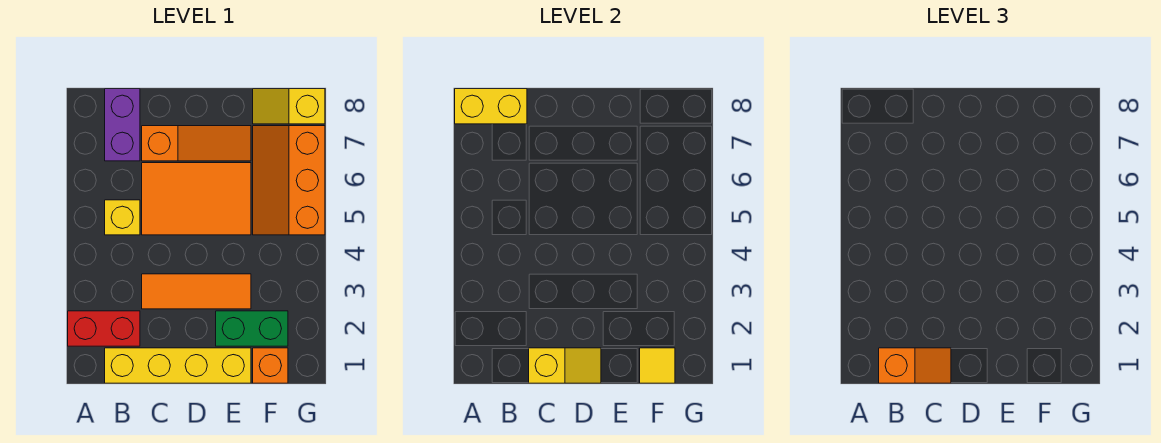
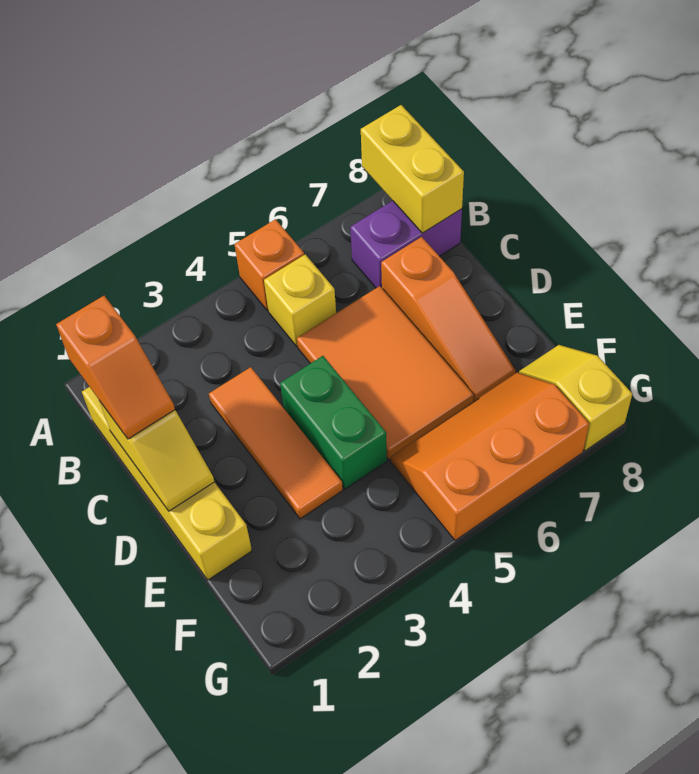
red brick A2:B2 level 1 -> none
green brick E2:F2 level 1 -> green brick D4:E4 level 1
orange brick F1 level 1 -> orange brick A5 level 1
yellow tile F1 level 2 -> none

